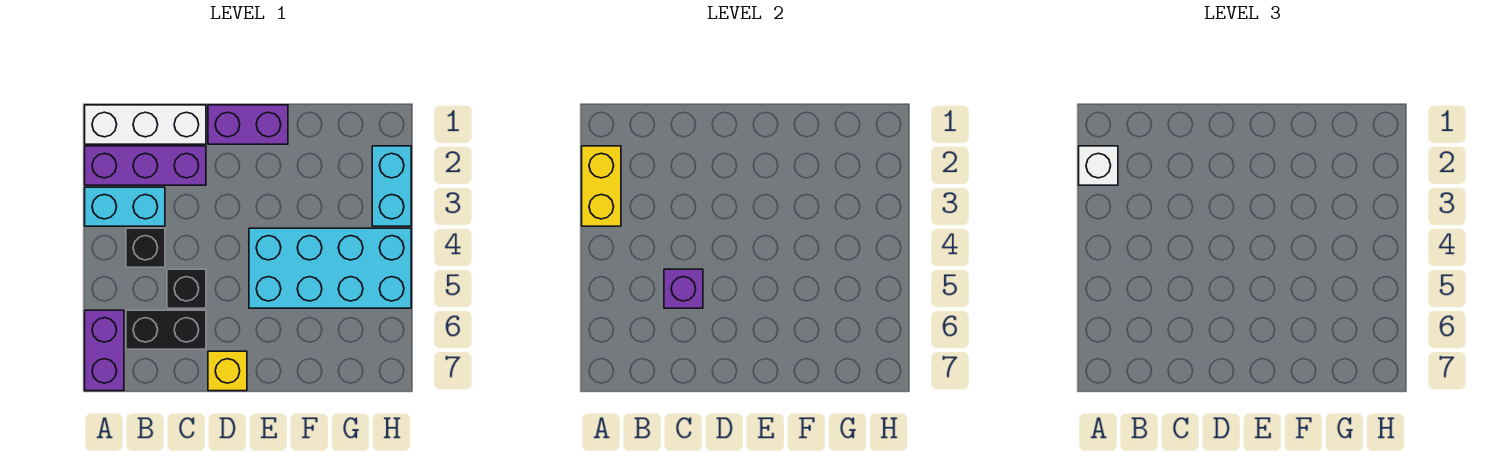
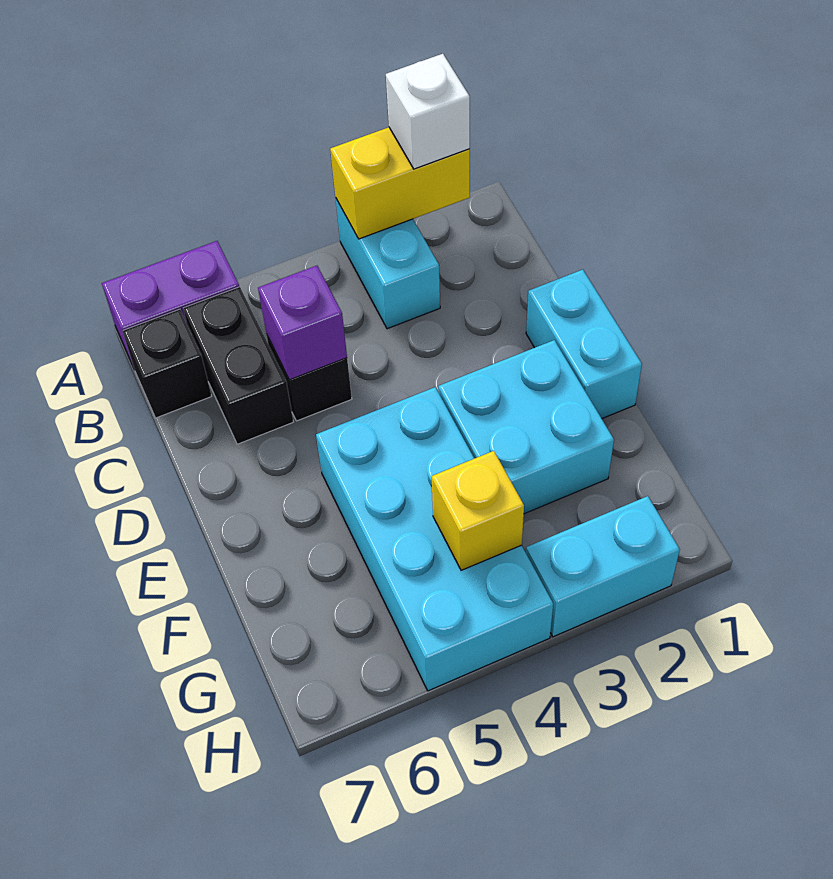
white brick A1:C1 level 1 -> none
purple brick A2:C2 level 1 -> none
black brick B4 level 1 -> black brick B7 level 1
purple brick D1:E1 level 1 -> cyan brick D1:E1 level 1
yellow brick D7 level 1 -> yellow brick G4 level 2
none -> cyan brick E2:F3 level 1

